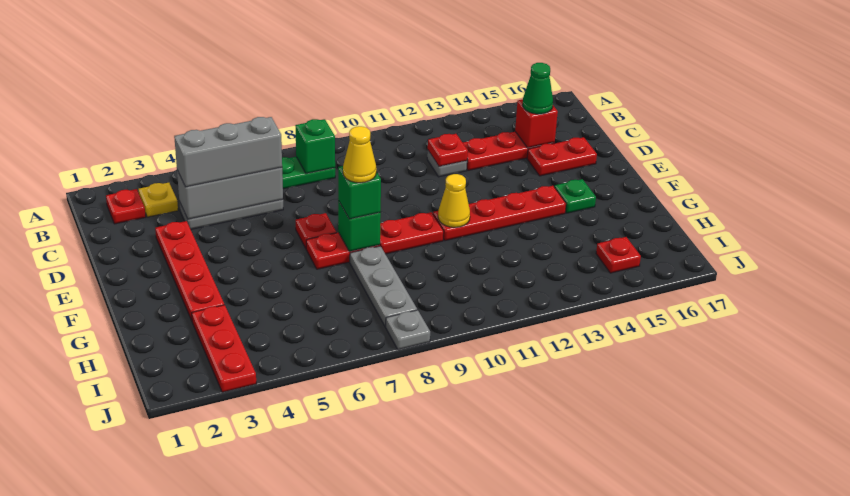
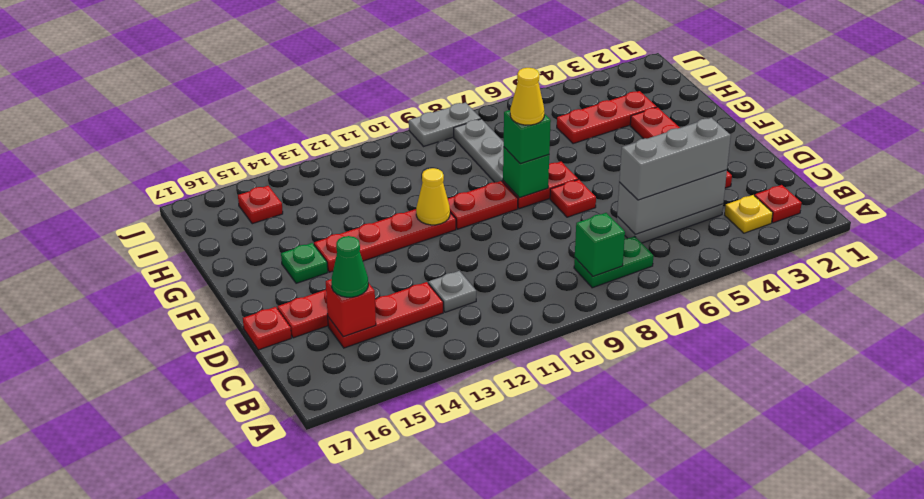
red plate C12 level 2 -> red plate D17 level 1
red plate H3:J3 level 1 -> red plate H3:H5 level 1
grey plate J8 level 1 -> grey plate J8:J9 level 1

